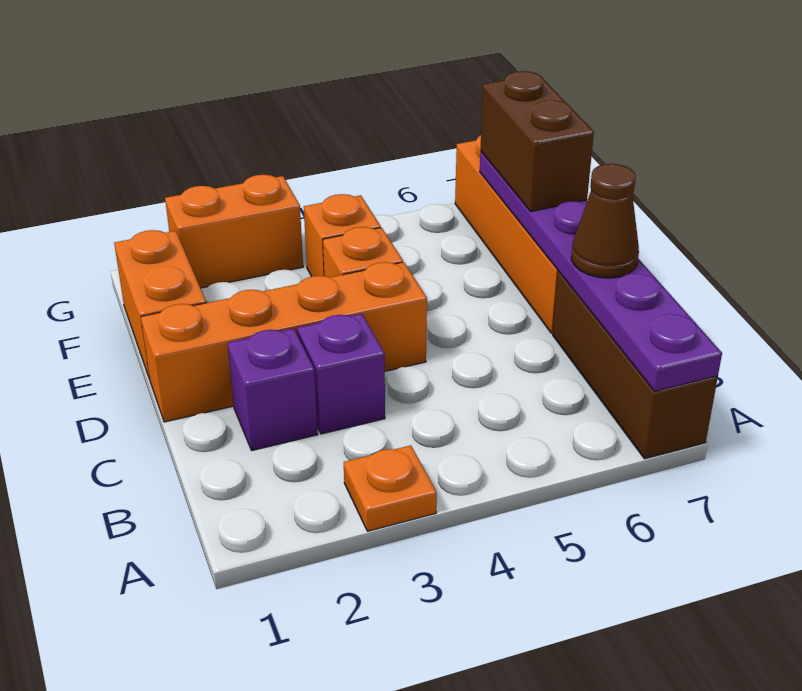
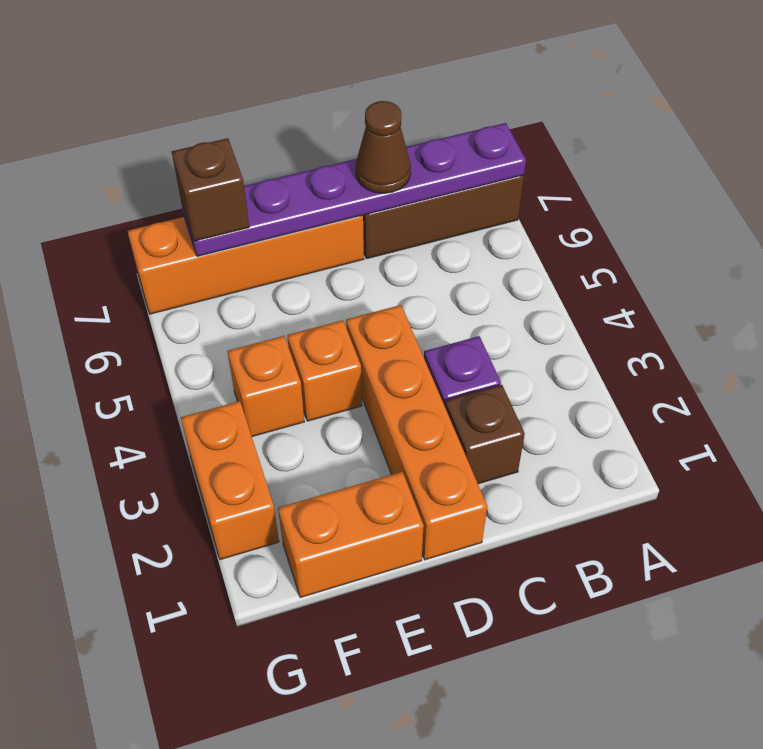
orange plate A3 level 1 -> none
purple brick C2 level 1 -> brown brick C2 level 1
brown brick E7:F7 level 3 -> brown brick F7 level 3

